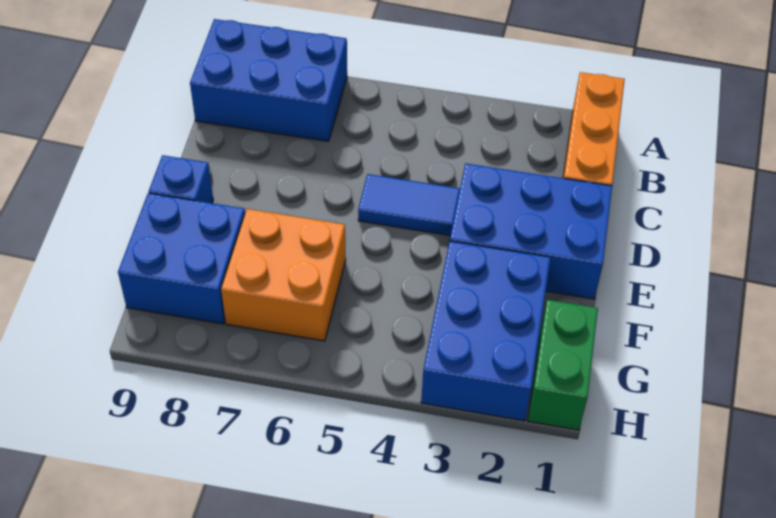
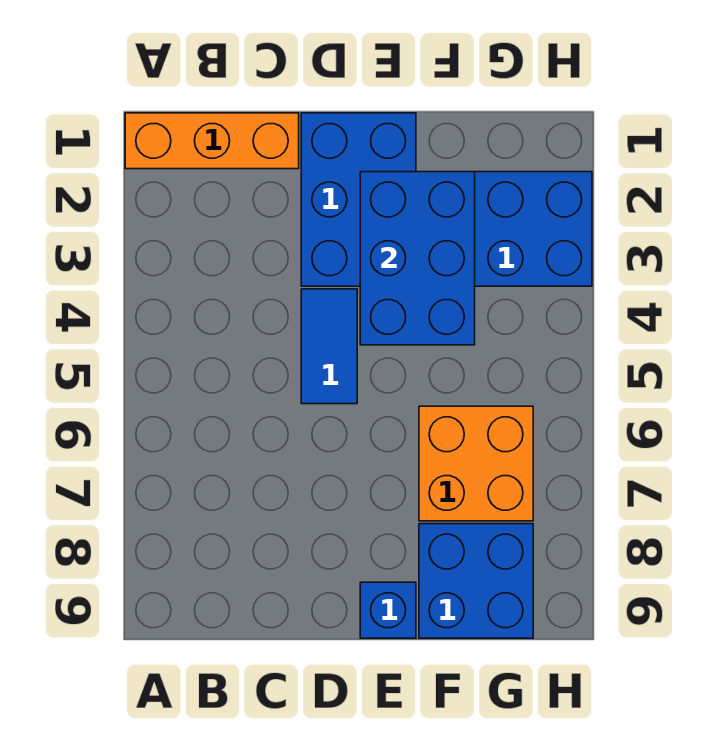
blue brick A7:B9 level 1 -> blue brick E2:F4 level 2
green brick G1:H1 level 1 -> none

